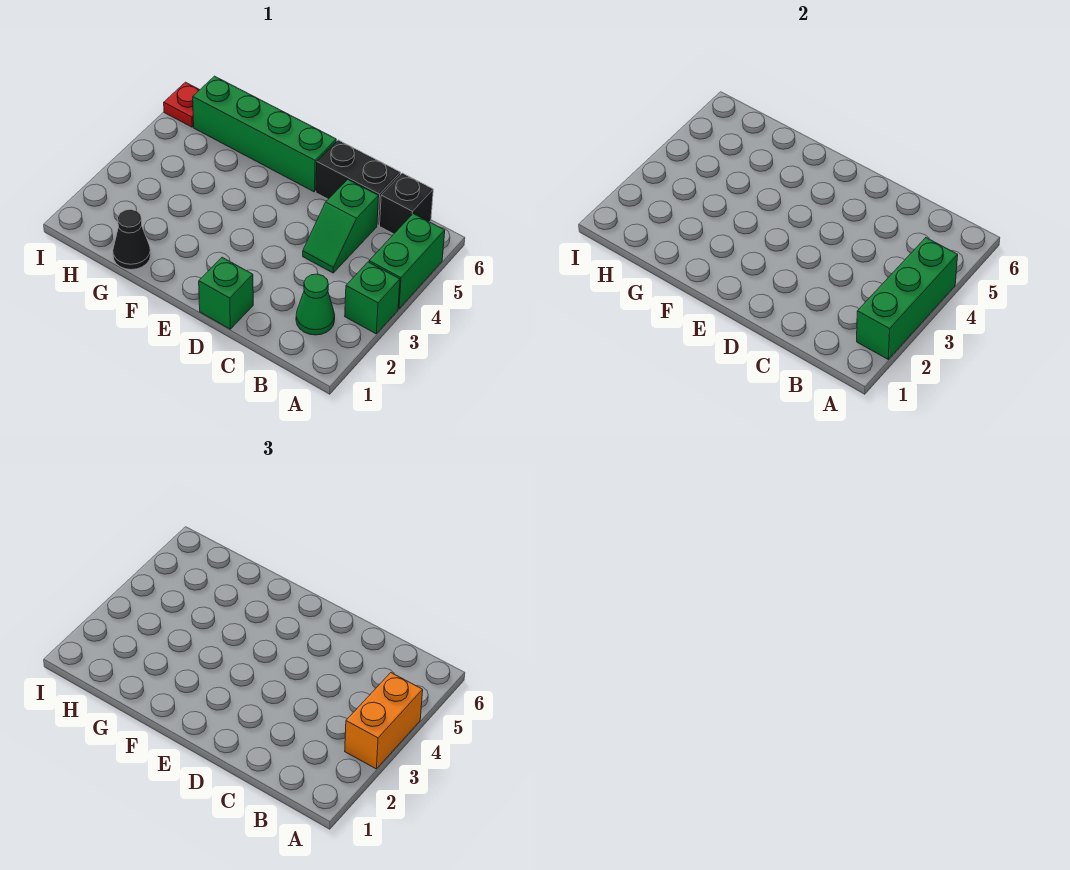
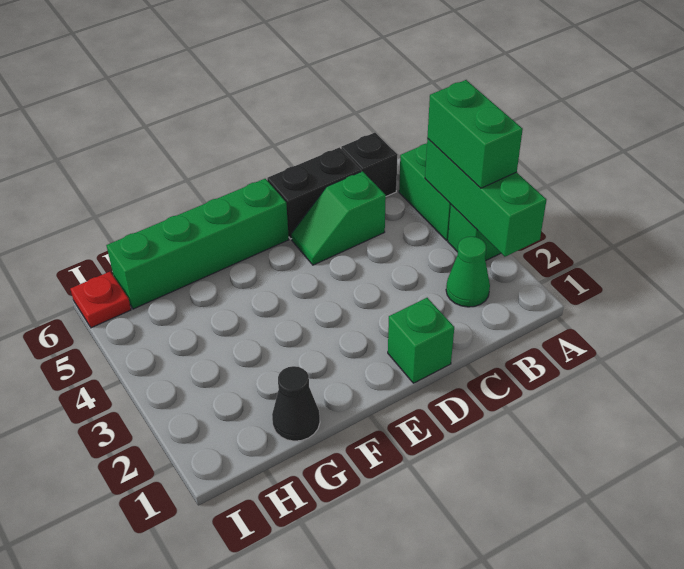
orange brick A3:A4 level 3 -> green brick A3:A4 level 3
green slope C4:C5 level 1 top 5 -> green slope C5:D5 level 1 top C

